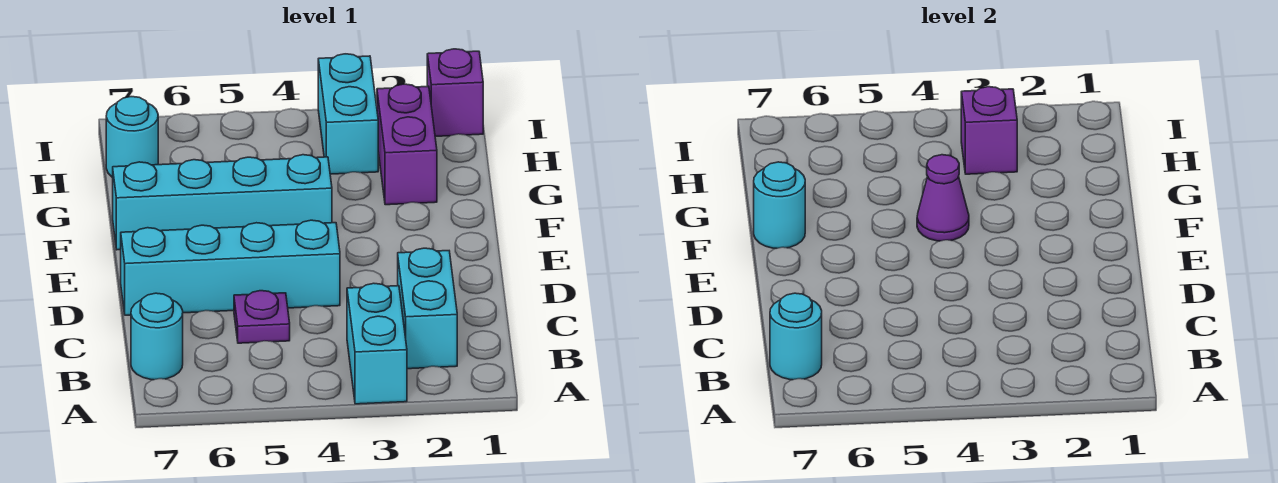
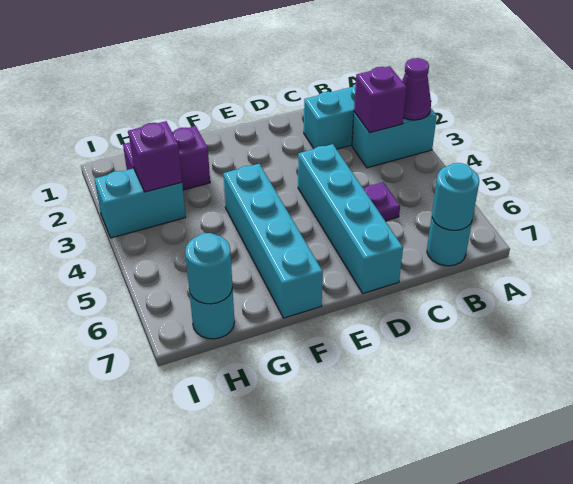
purple cone F4 level 2 -> purple cone A3 level 2
cyan round brick F7 level 2 -> cyan round brick H7 level 2
purple brick I1 level 1 -> purple brick B3 level 2

